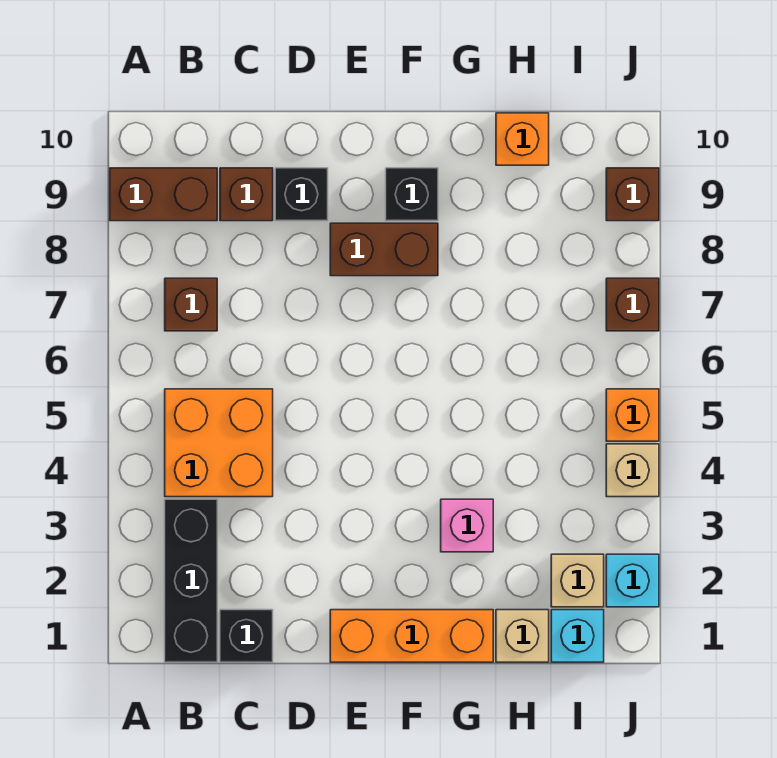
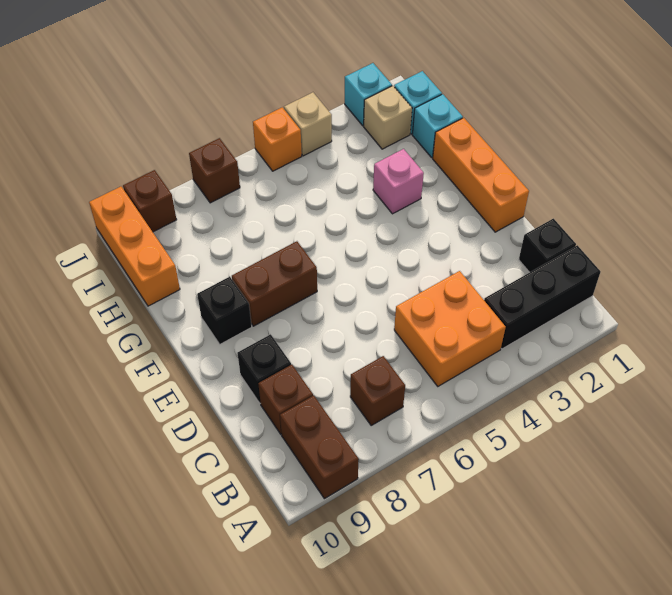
brown brick E8:F8 level 1 -> brown brick F7:F8 level 1
tan brick H1 level 1 -> cyan brick H1 level 1
orange brick H10 level 1 -> orange brick H10:J10 level 1

